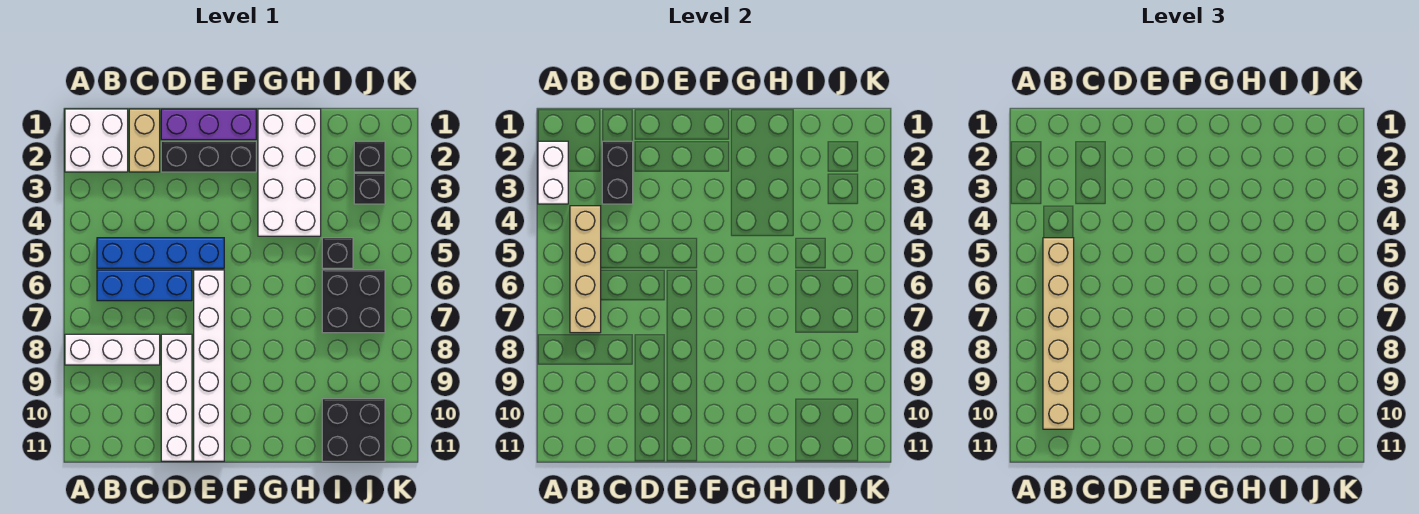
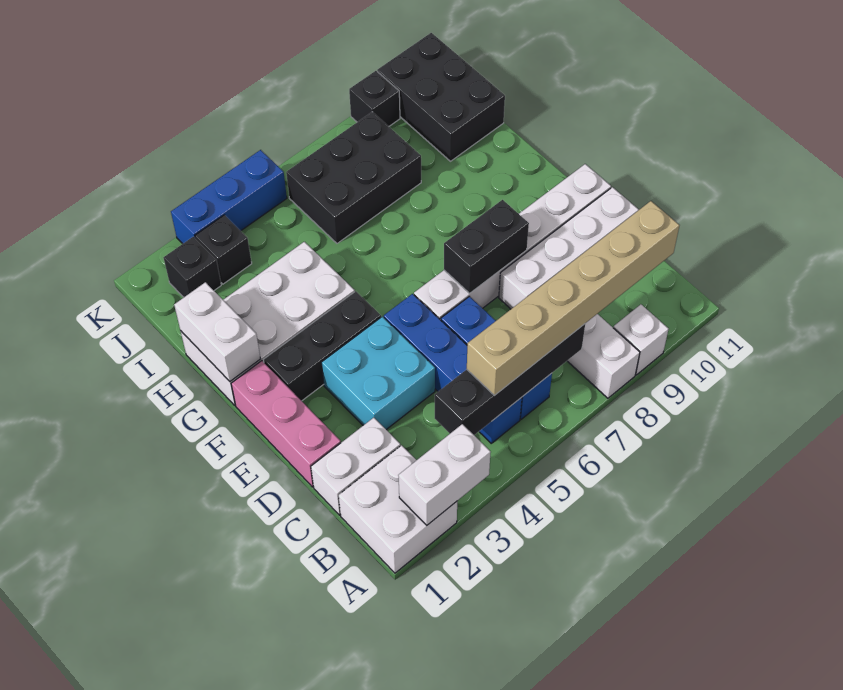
none -> white brick A9 level 1
tan brick B4:B7 level 2 -> black brick B4:B7 level 2
tan brick C1:C2 level 1 -> white brick C1:C2 level 1
black brick C2:C3 level 2 -> black brick E7:E8 level 2
purple brick D1:F1 level 1 -> pink brick D1:F1 level 1
black brick D2:F2 level 1 -> black brick F2:F4 level 1
none -> cyan brick D3:E4 level 1
none -> white brick G1:H1 level 2
black brick I5 level 1 -> black brick K9 level 1
black brick I6:J7 level 1 -> black brick I6:J8 level 1
black brick I10:J11 level 1 -> black brick I10:K11 level 1
none -> blue brick K3:K5 level 1

